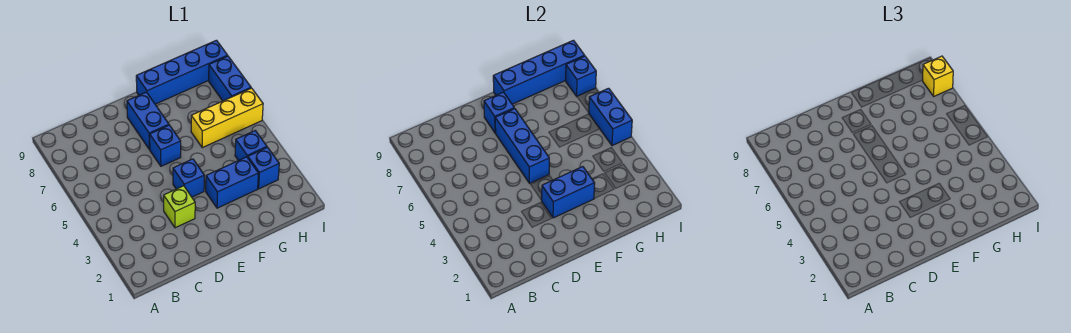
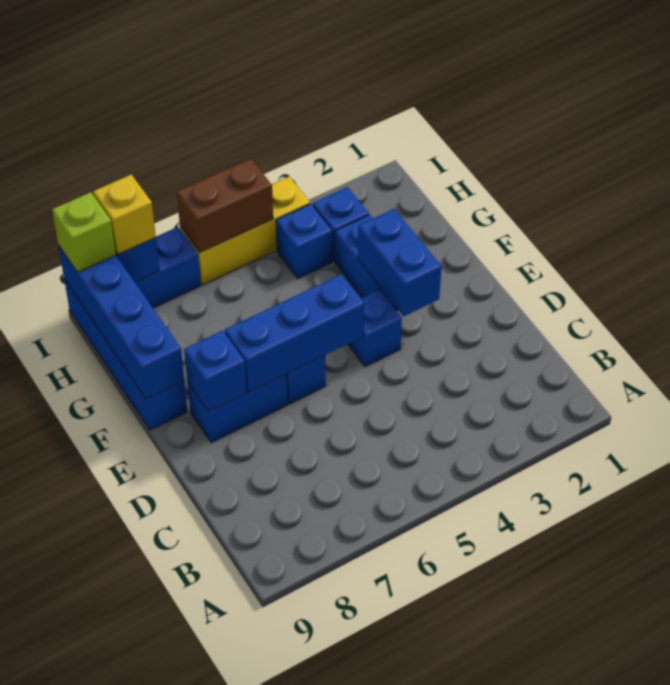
lime brick D3 level 1 -> lime brick I9 level 3
yellow brick G6:I6 level 1 -> yellow brick I4:I6 level 1
blue brick I5:I6 level 2 -> brown brick I5:I6 level 2

